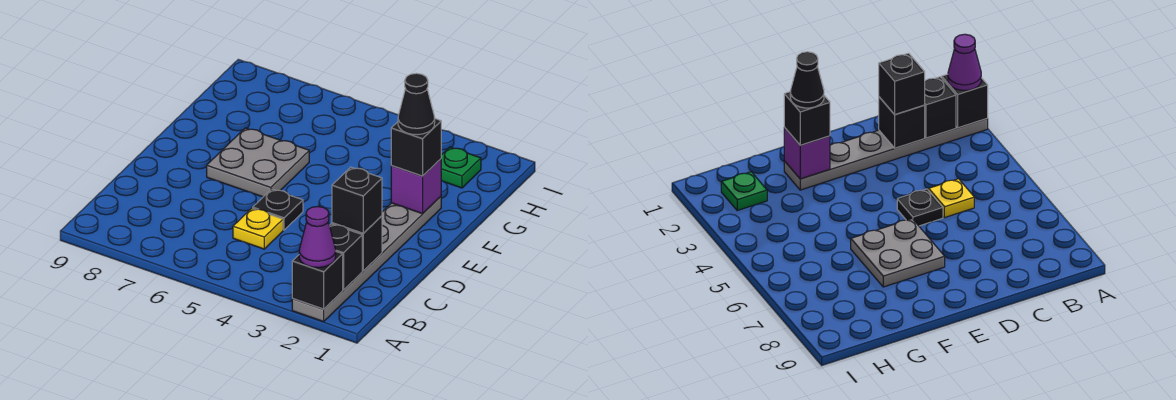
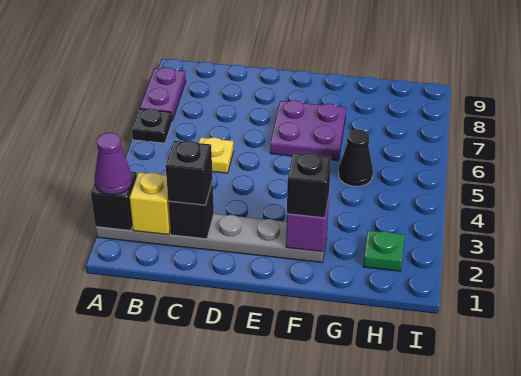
none -> purple plate A7:A8 level 1
black brick B2 level 2 -> yellow brick B2 level 2
black plate D5 level 1 -> black plate A6 level 1
grey plate E6:F7 level 1 -> purple plate E6:F7 level 1
black cone F2 level 4 -> black cone G5 level 1

